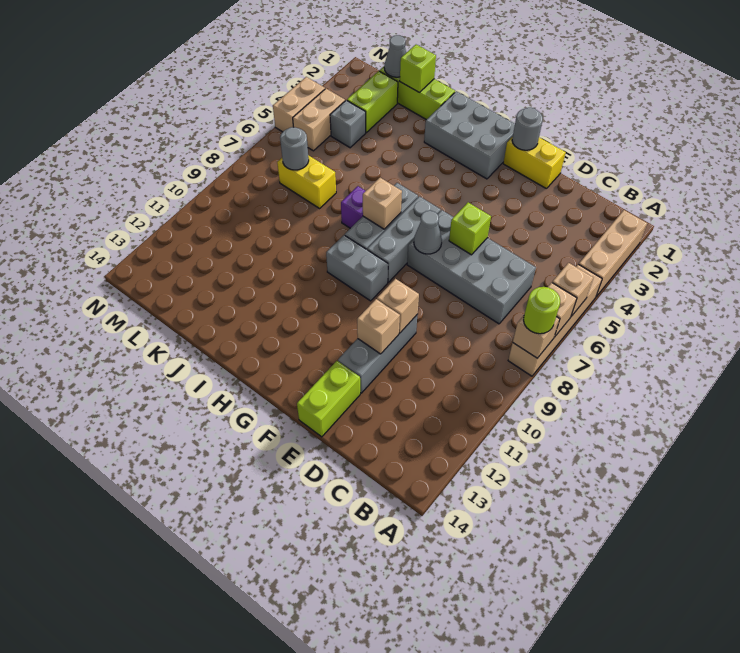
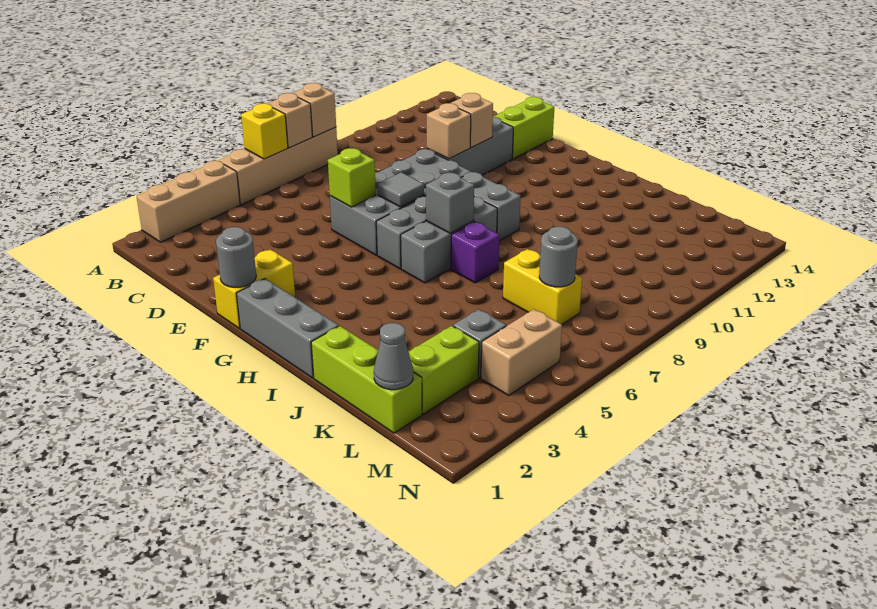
tan brick A6 level 2 -> yellow brick A6 level 2
lime round brick A8 level 3 -> none
grey brick C6:F7 level 1 -> grey brick E6:F9 level 1
yellow brick E1:F1 level 1 -> yellow brick F1:F2 level 1
grey cone F7 level 2 -> grey tile F7 level 2
grey brick G1:I2 level 1 -> grey brick G1:I1 level 1
tan brick H7 level 2 -> grey brick H7 level 2
lime brick K1 level 2 -> none
tan brick N4:N5 level 1 -> none

